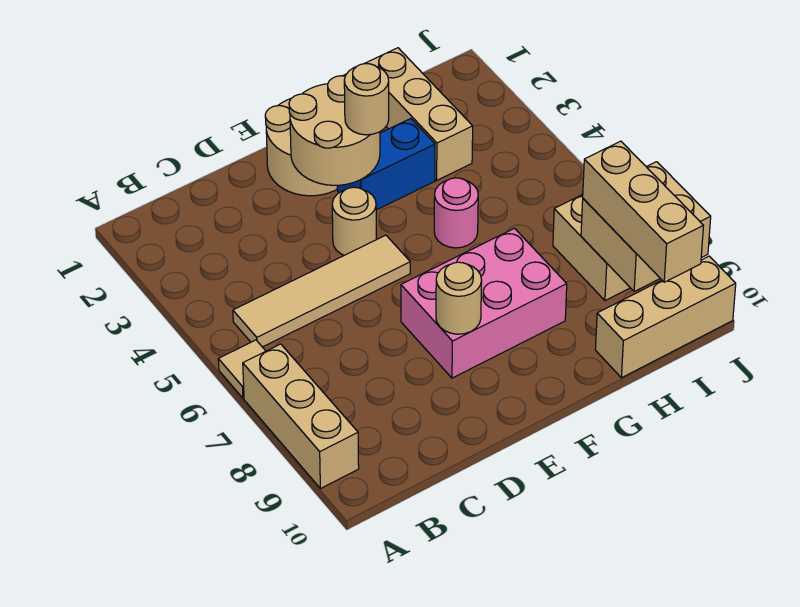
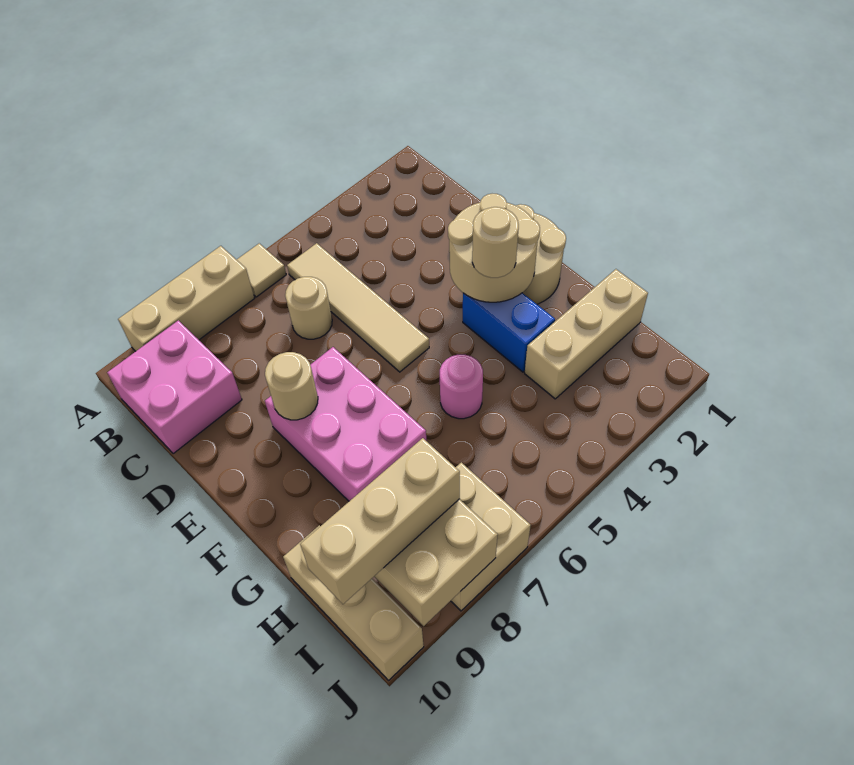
none -> pink brick B9:C10 level 1
tan round brick E4 level 1 -> tan round brick C6 level 1

